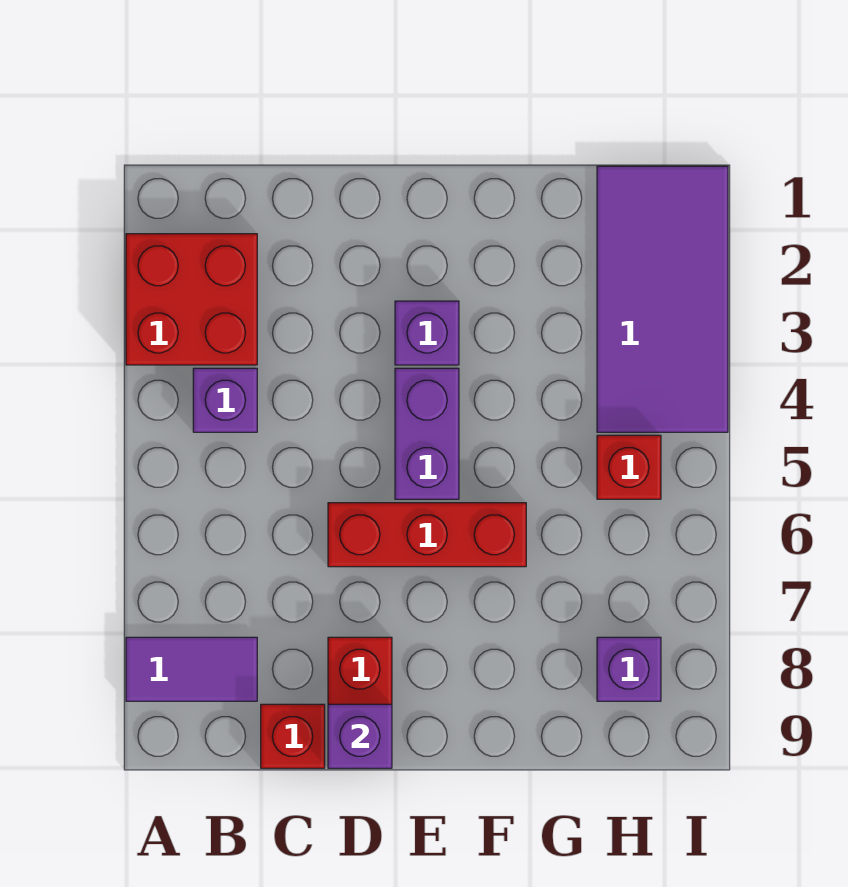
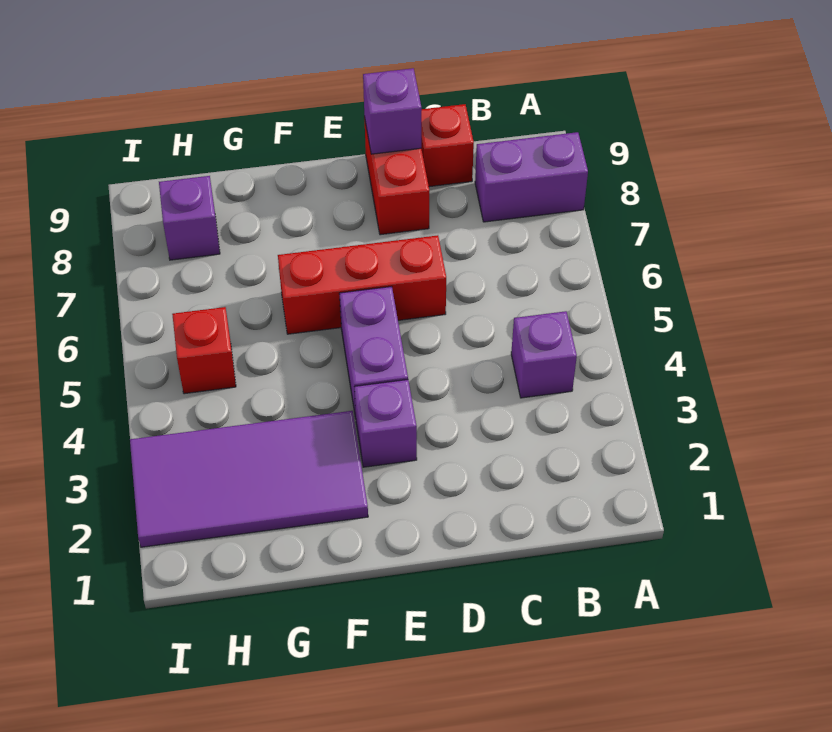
red brick A2:B3 level 1 -> none
purple tile A8:B8 level 1 -> purple brick A8:B8 level 1
purple tile H1:I4 level 1 -> purple tile F2:I3 level 1

